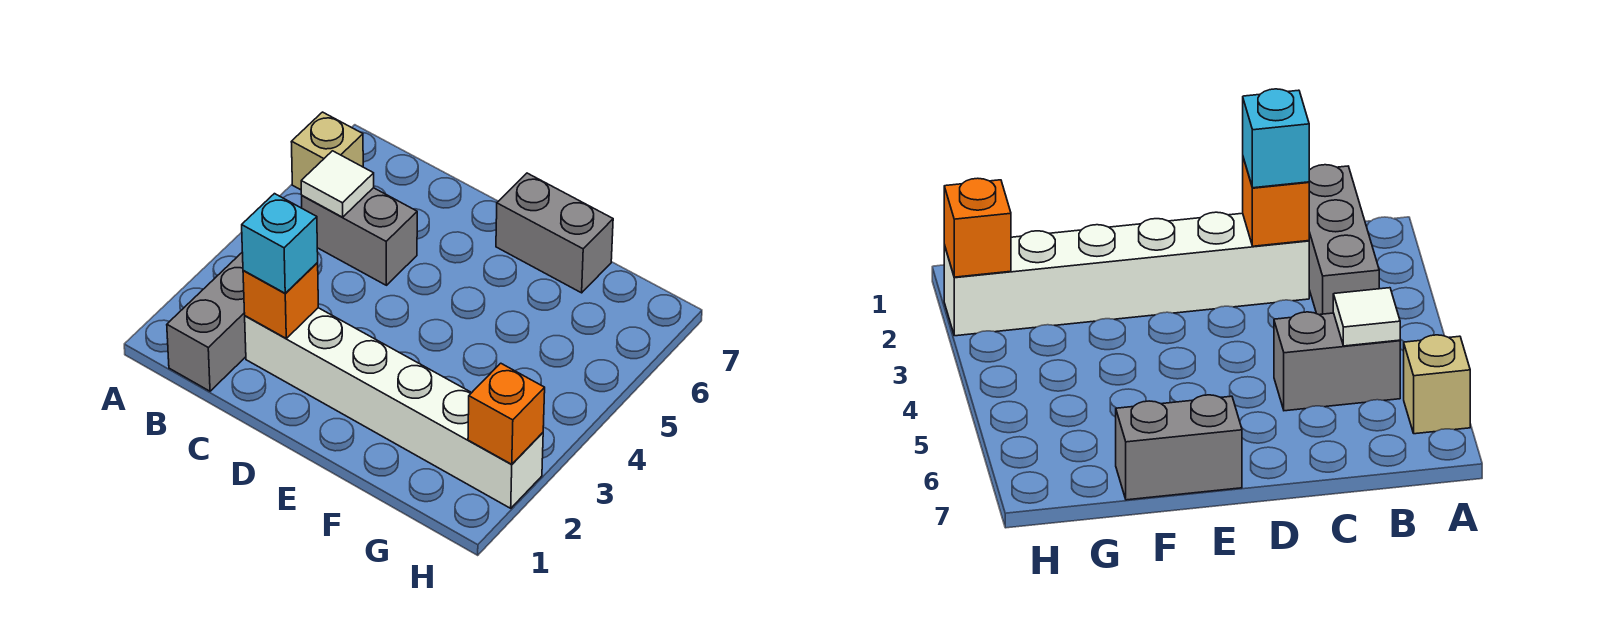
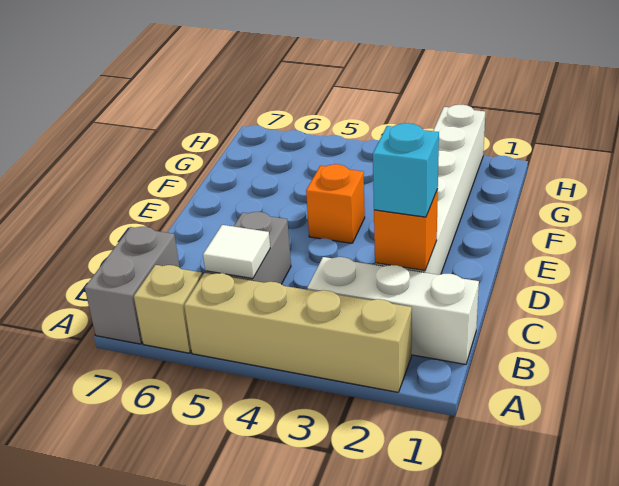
none -> tan brick A2:A5 level 1
grey brick B1:B3 level 1 -> white brick B1:B3 level 1
grey brick E7:F7 level 1 -> grey brick A7:B7 level 1
orange brick H2 level 2 -> orange brick E4 level 1

